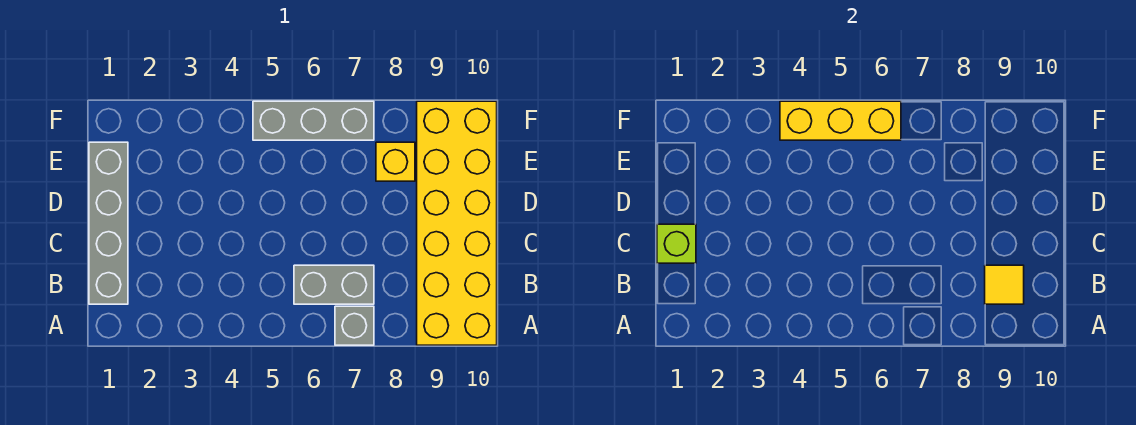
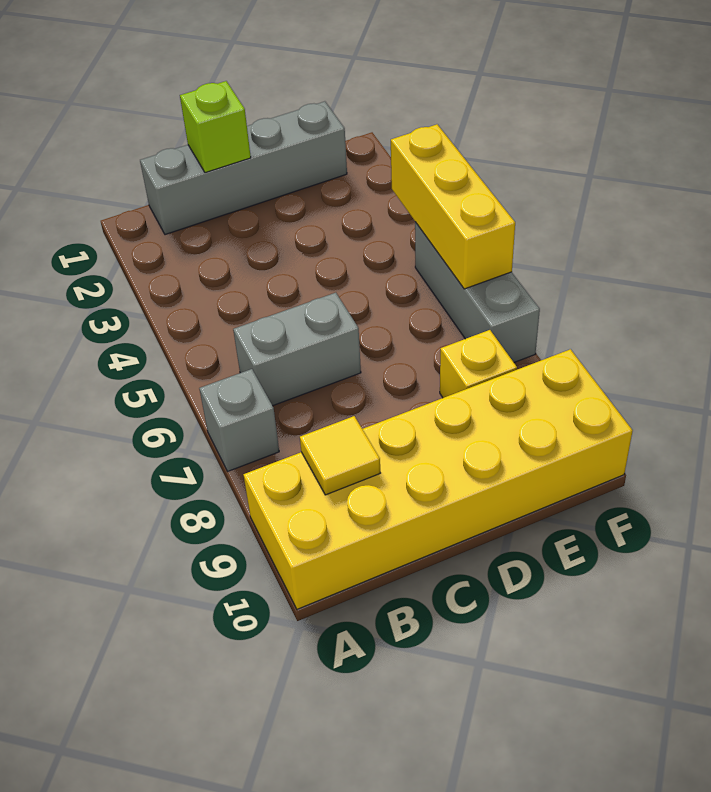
grey brick B6:B7 level 1 -> grey brick B6:C6 level 1

